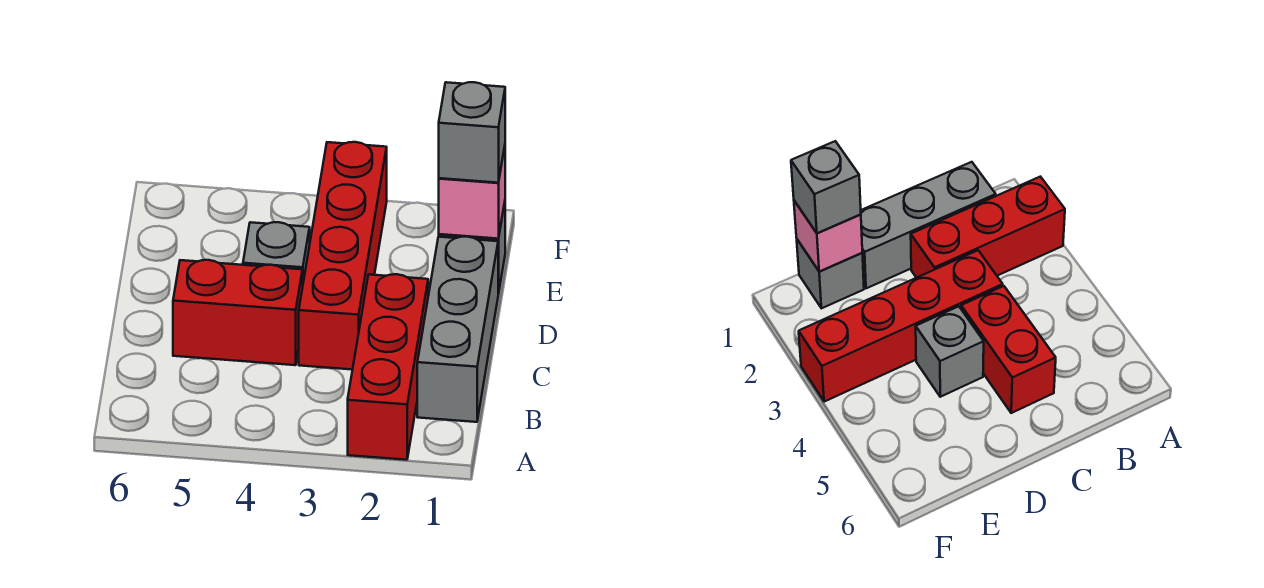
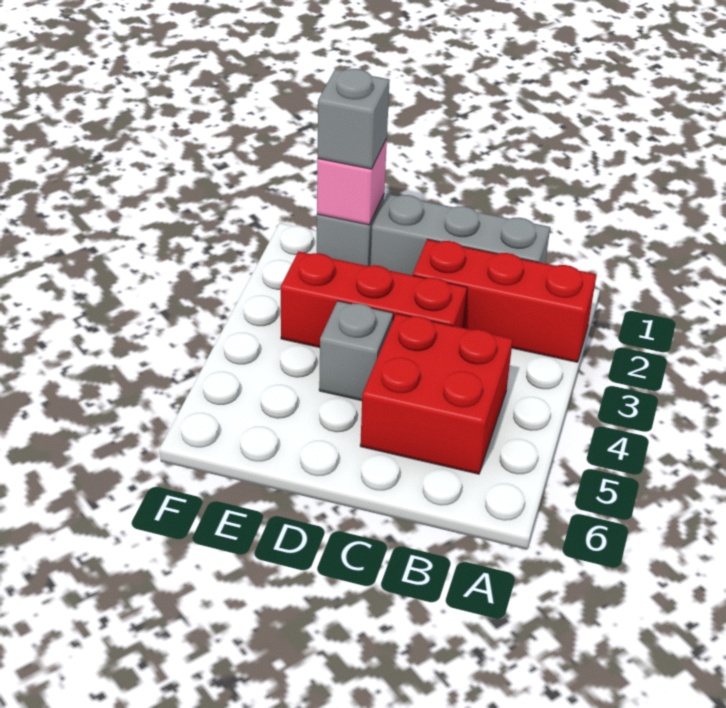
red brick C3:F3 level 1 -> red brick C3:E3 level 1
red brick C4:C5 level 1 -> red brick B4:C5 level 1

